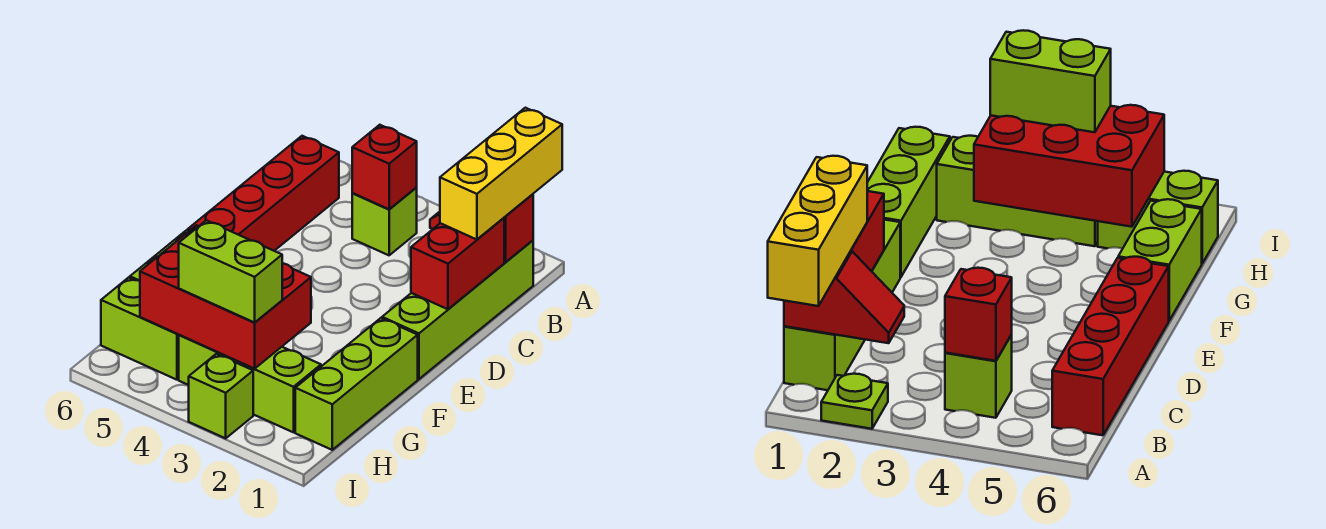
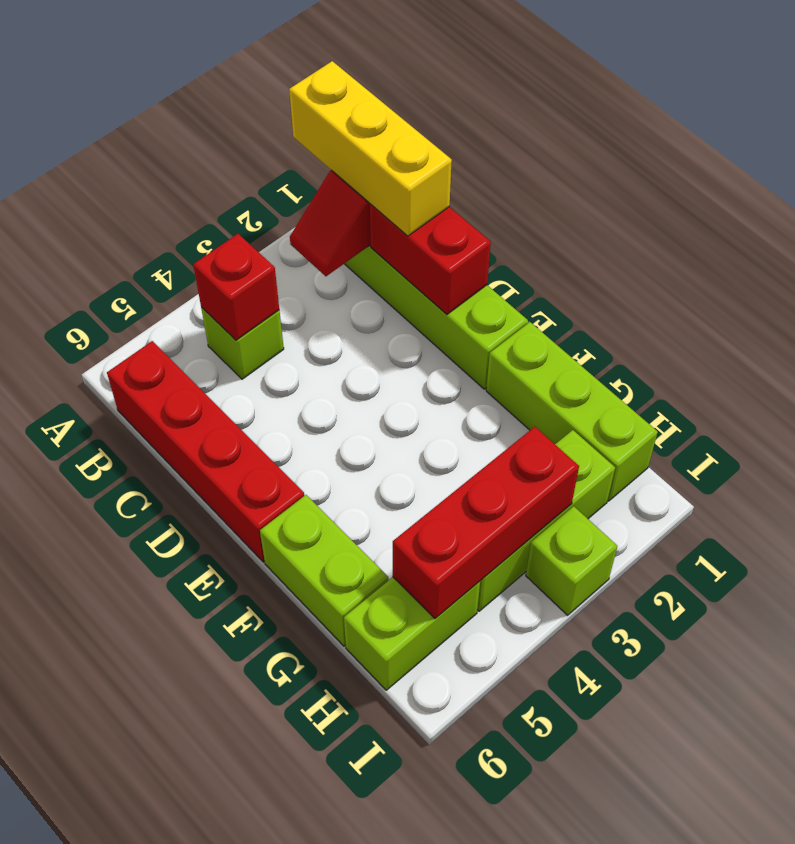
lime plate A2 level 1 -> none
red brick G3:H5 level 2 -> red brick H3:H5 level 2
lime brick H3:H4 level 3 -> none

